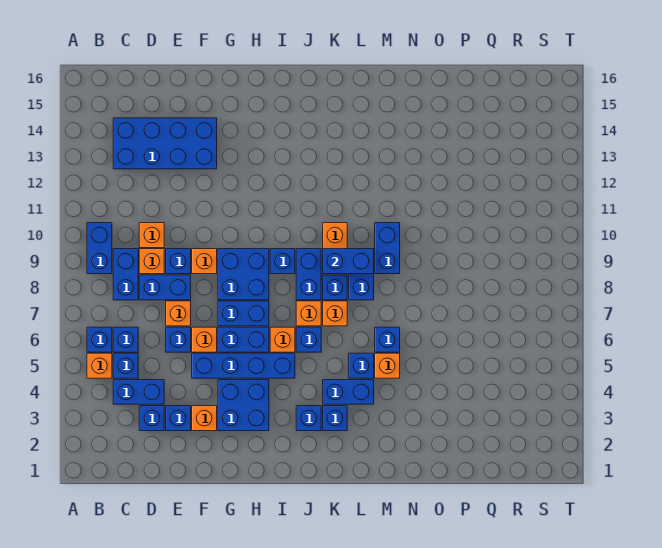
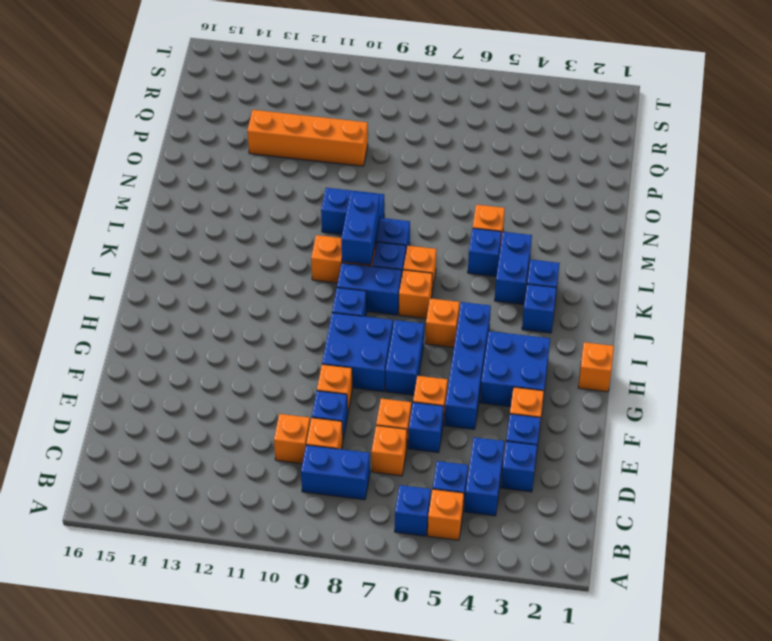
blue brick B9:B10 level 1 -> none
blue brick C6 level 1 -> none
blue brick C13:F14 level 1 -> none
none -> orange brick D7 level 1
blue brick D8:E8 level 1 -> none
blue brick G6:H6 level 1 -> none
none -> orange brick H1 level 1
blue brick J6 level 1 -> none
blue brick M6 level 1 -> none
none -> orange brick P10:P13 level 1

